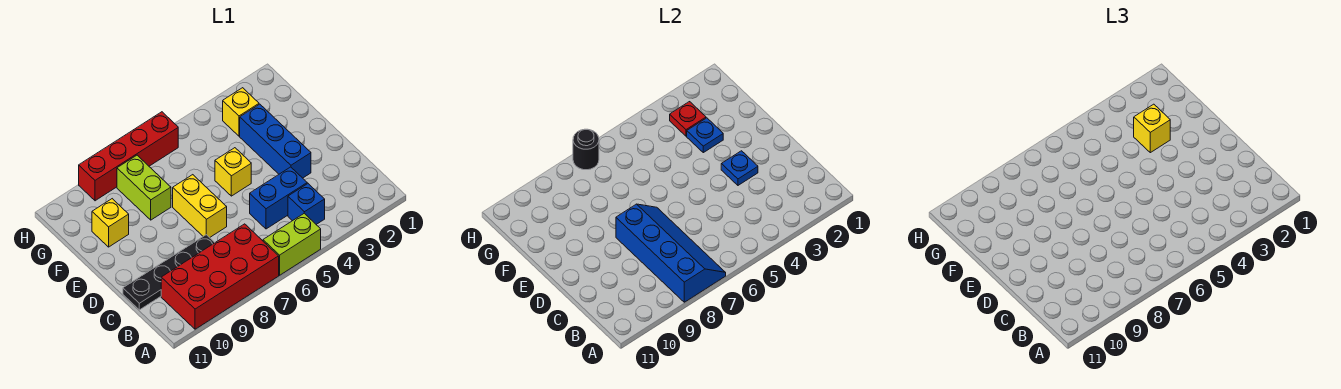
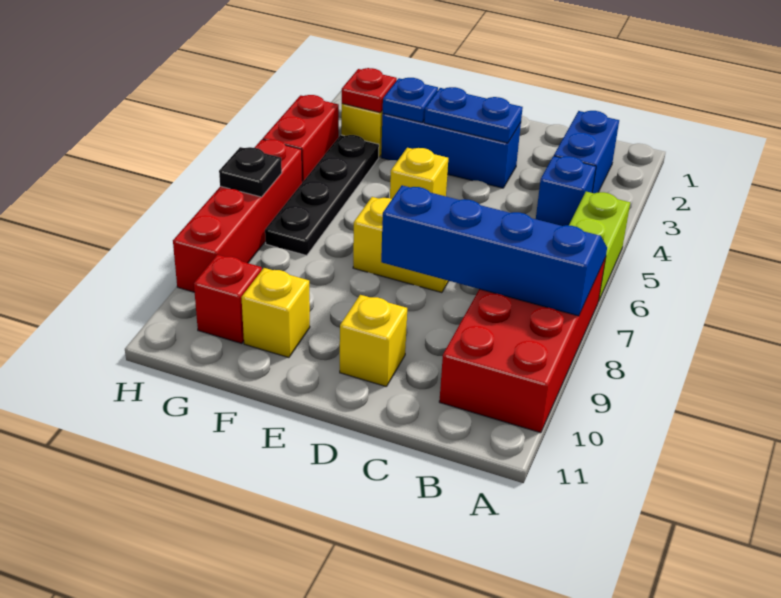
blue brick C4:C5 level 1 -> blue brick B2:B3 level 1
black plate C8:C11 level 1 -> black plate G4:G7 level 1
blue plate D3 level 2 -> blue plate D3:E3 level 2
yellow brick F3 level 3 -> yellow brick D10 level 1
lime brick F8:G8 level 1 -> none
none -> red brick G10 level 1
none -> red brick H4:H5 level 1
black round brick H7 level 2 -> black plate H7 level 2

